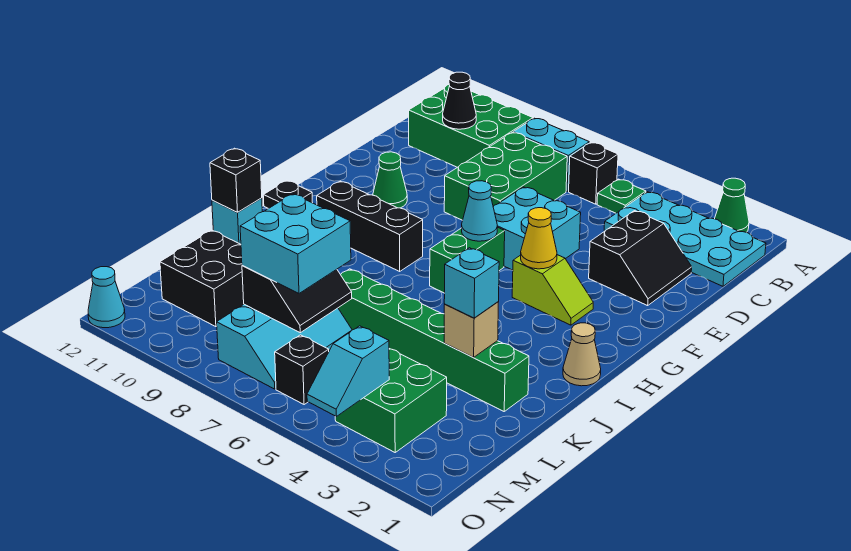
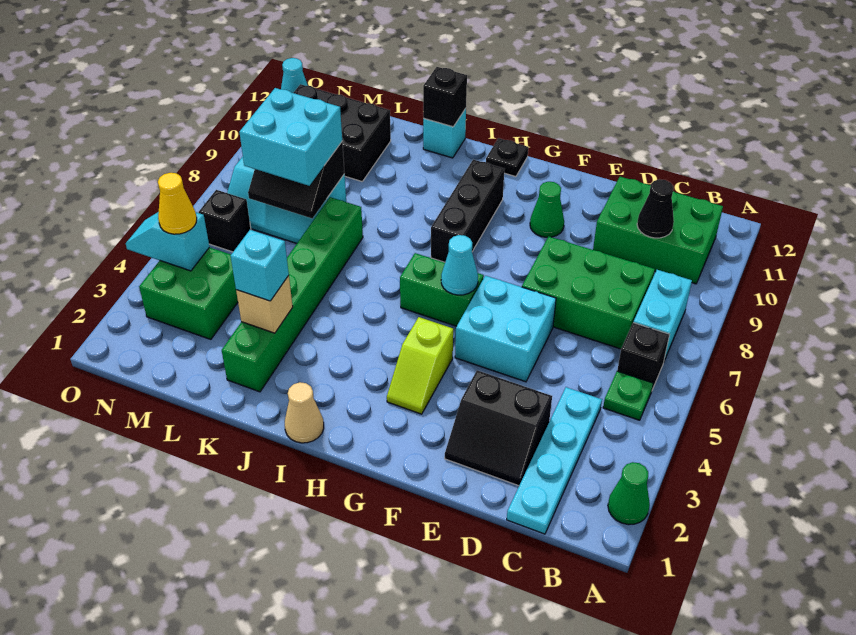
cyan plate B1:C4 level 1 -> cyan plate C1:C4 level 1
green brick B9:C11 level 1 -> green brick B10:D11 level 1
yellow cone G4 level 2 -> yellow cone N4 level 3
black brick L10:M11 level 1 -> black brick L10:N11 level 1

